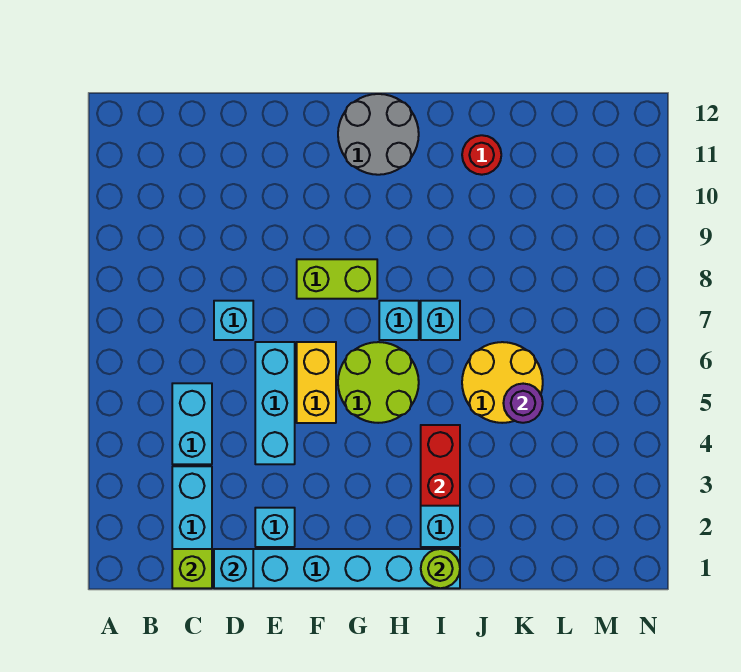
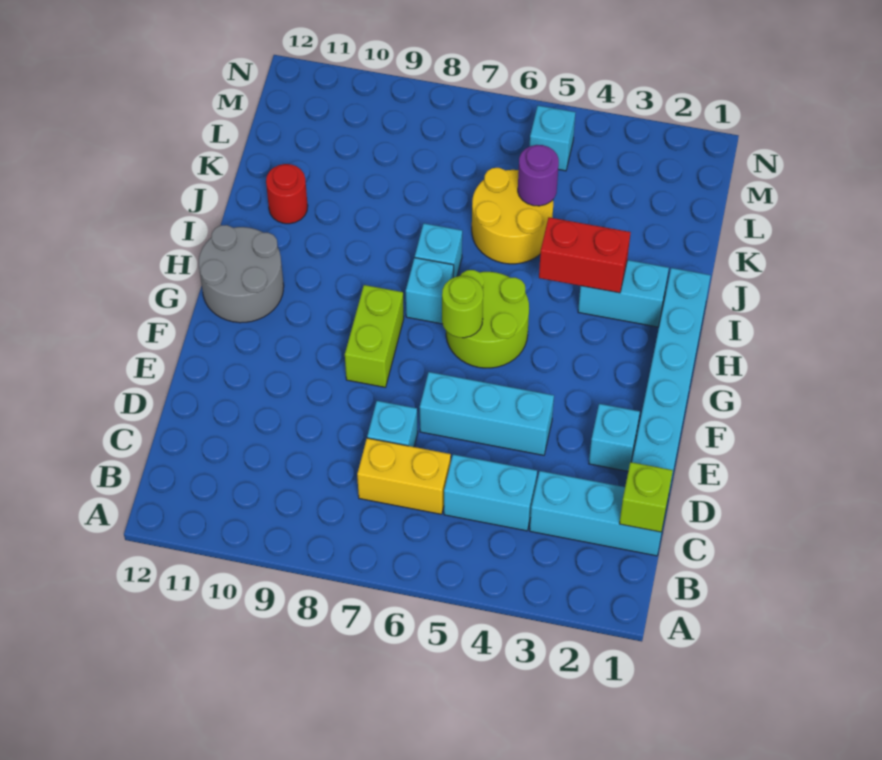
cyan brick D1 level 2 -> cyan brick M5 level 1
yellow brick F5:F6 level 1 -> yellow brick C6:C7 level 1
lime round brick I1 level 2 -> lime round brick G6 level 2

